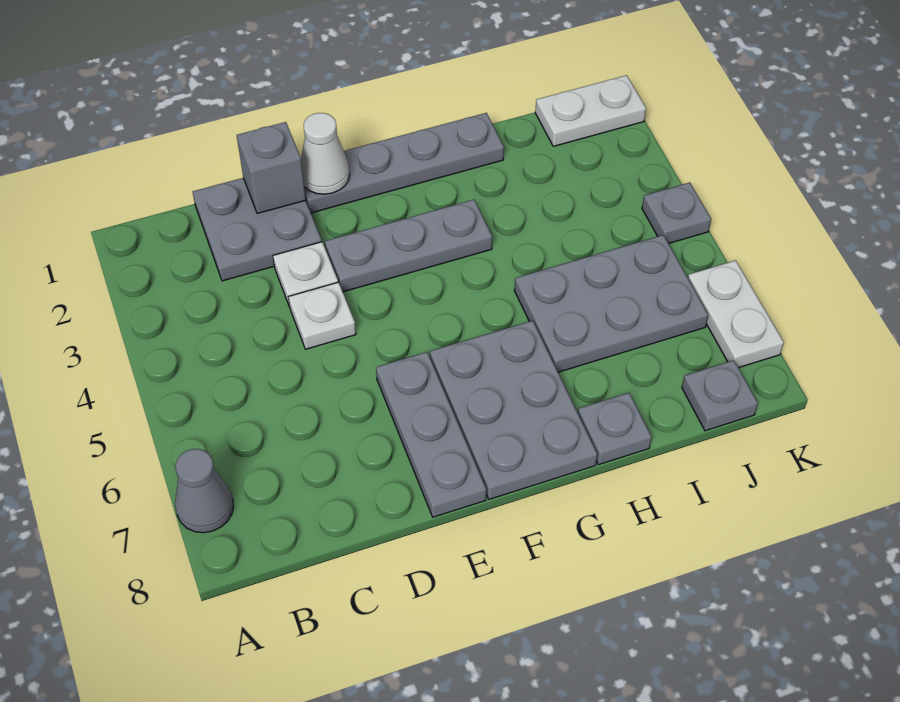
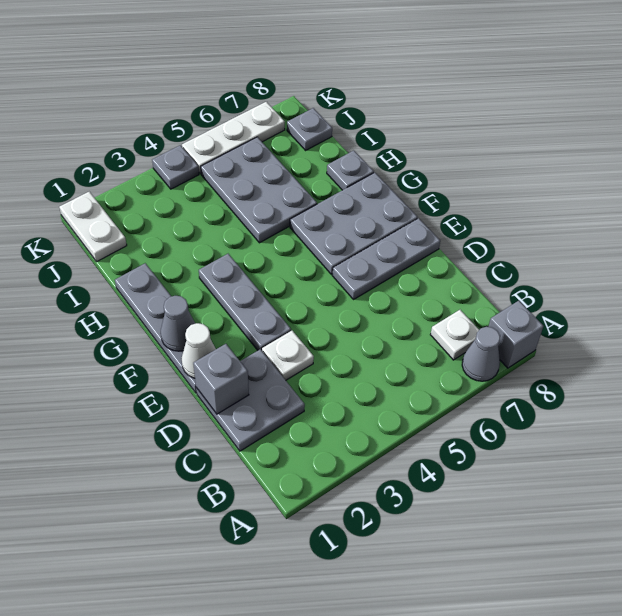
none -> grey brick A8 level 1
white plate D4 level 1 -> white plate B7 level 1
none -> grey cone F1 level 2
white plate K6:K7 level 1 -> white plate K5:K7 level 1

